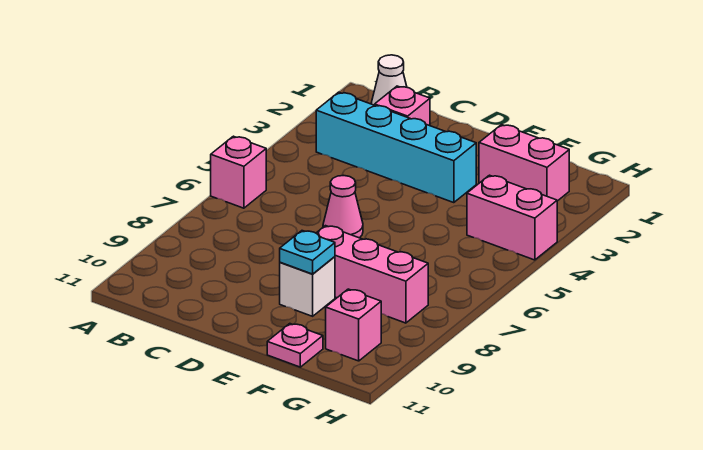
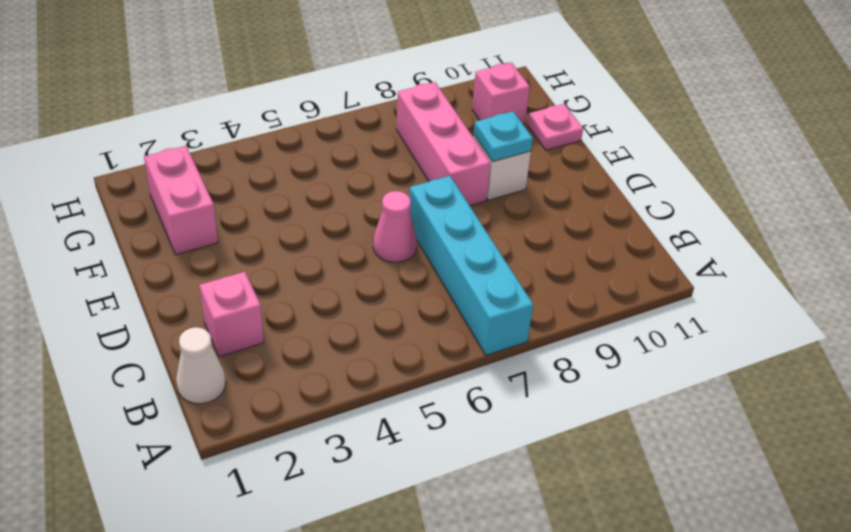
pink brick A6 level 1 -> none
cyan brick B3:E3 level 1 -> cyan brick A7:D7 level 1
pink brick G4:H4 level 1 -> none

